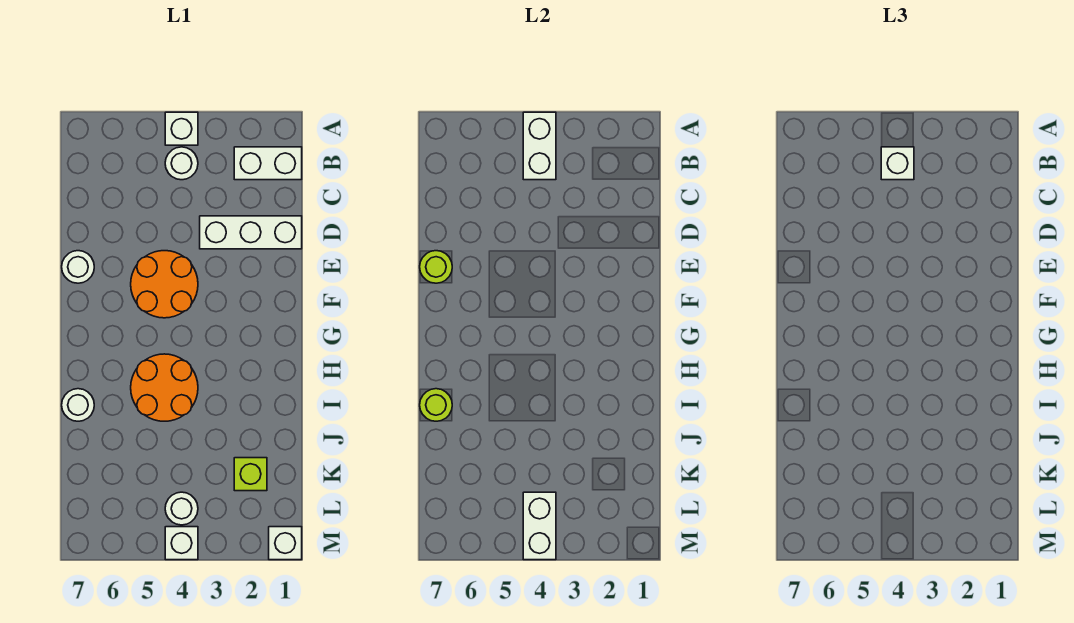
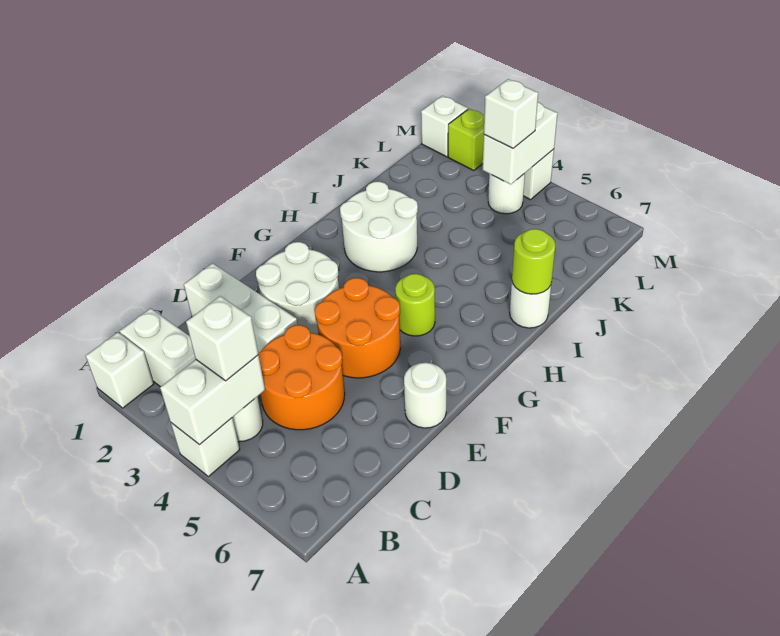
none -> white brick A1 level 1
none -> white round brick E2:F3 level 1
lime round brick E7 level 2 -> lime round brick G5 level 1
none -> white round brick H2:I3 level 1
orange round brick H4:I5 level 1 -> orange round brick C4:D5 level 1
lime brick K2 level 1 -> lime brick M2 level 1
none -> white brick L4 level 3

